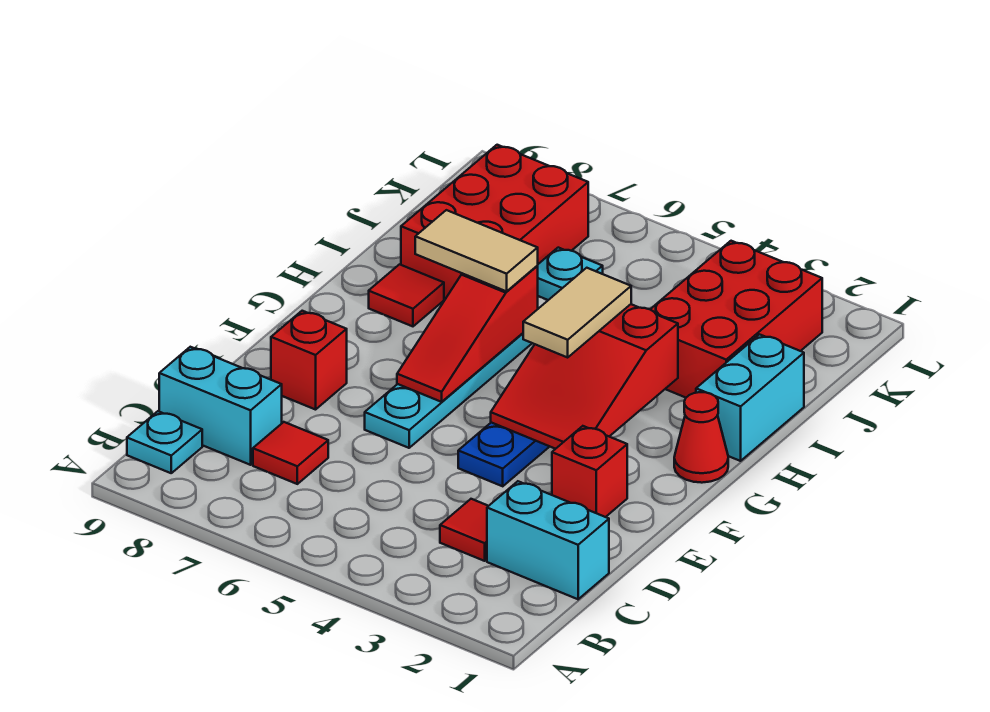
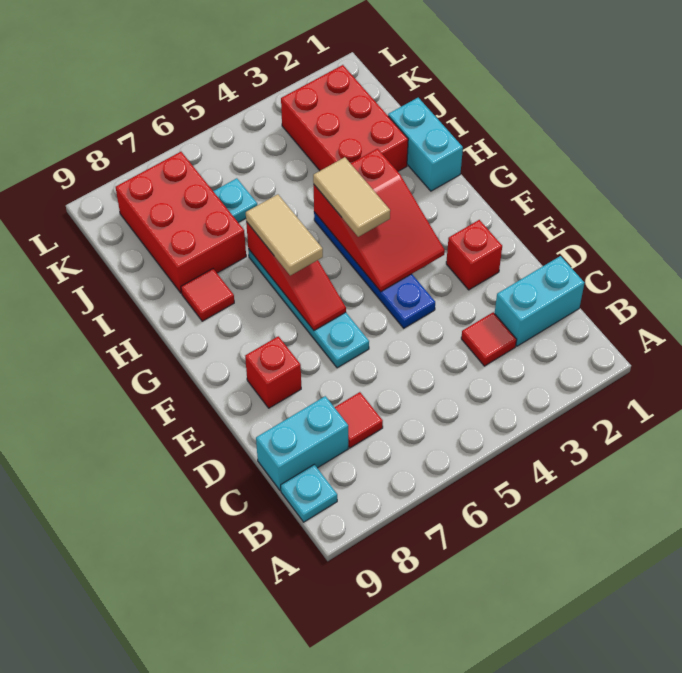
red cone G1 level 1 -> none
tan tile H6:H7 level 3 -> tan tile G6:H6 level 3

